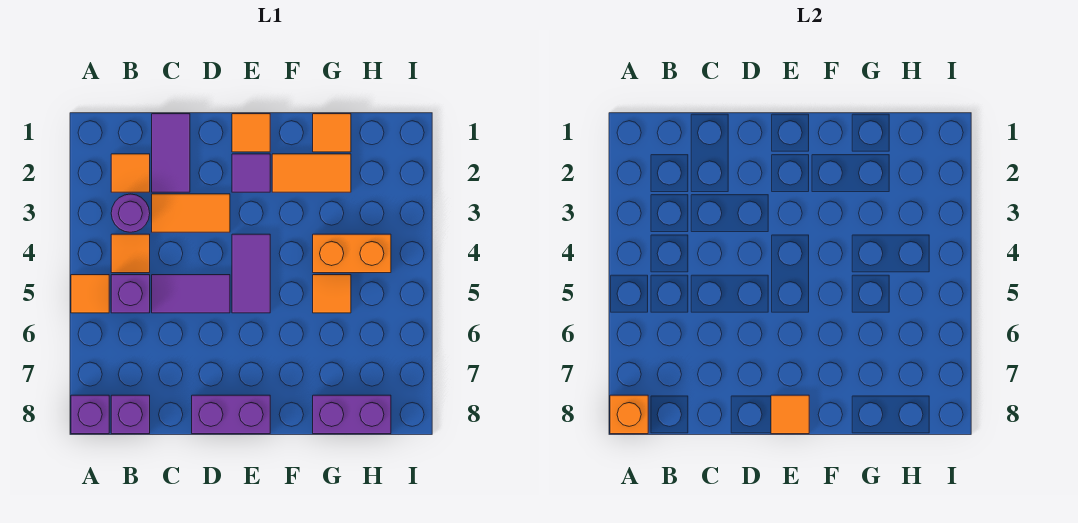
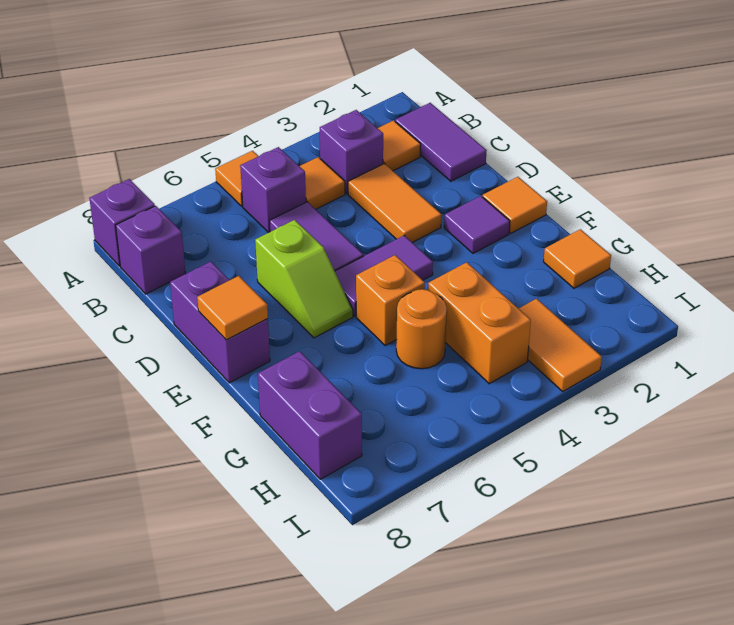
orange brick A8 level 2 -> orange brick F5 level 1
purple round brick B3 level 1 -> purple brick B3 level 1
purple tile C1:C2 level 1 -> purple tile B1:C1 level 1
none -> lime slope D6:E6 level 1 top D
orange tile F2:G2 level 1 -> orange tile H3:I3 level 1
orange tile G5 level 1 -> orange round brick G5 level 1

